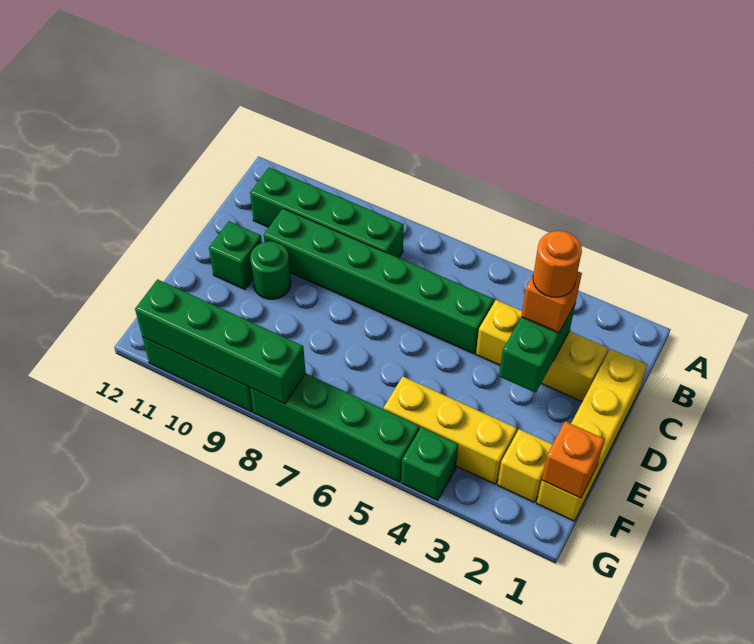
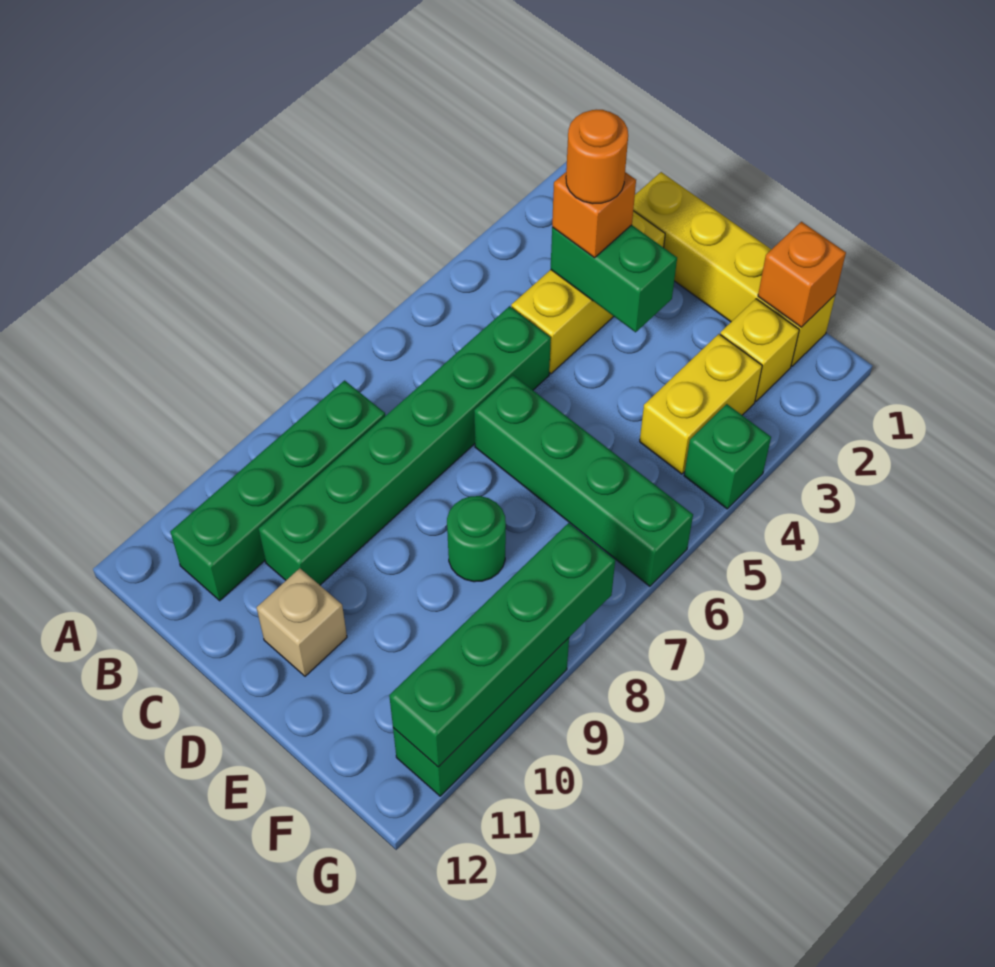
green round brick D10 level 1 -> green round brick E8 level 1
green brick D11 level 1 -> tan brick D11 level 1
yellow brick F3:F5 level 1 -> yellow brick F3:F4 level 1
green brick G5:G8 level 1 -> green brick D6:G6 level 1

